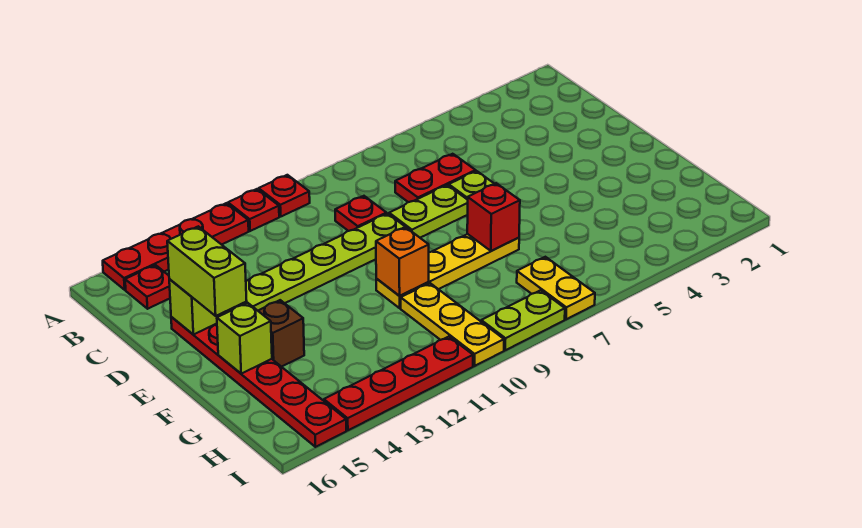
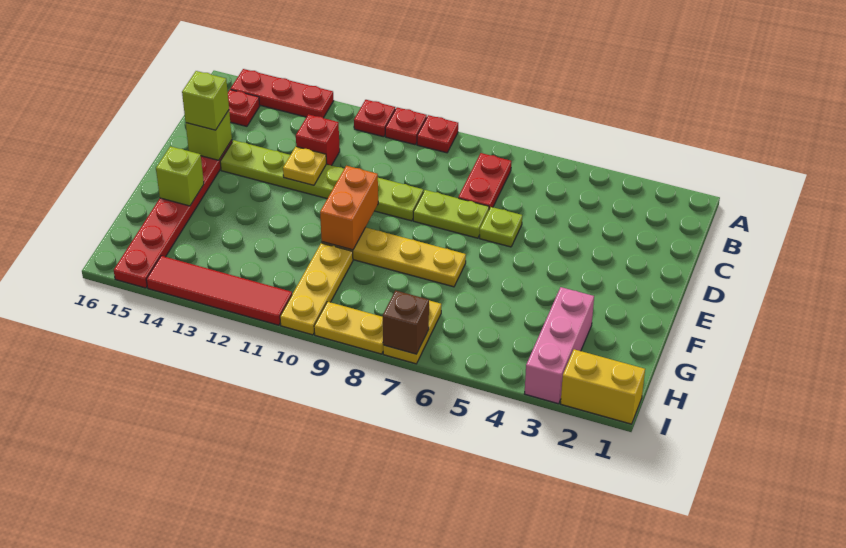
red plate A12:A15 level 1 -> red plate A13:A15 level 1
red plate C6:C7 level 1 -> red plate B7:C7 level 1
red plate C9 level 1 -> red plate A9 level 1
none -> yellow plate D12 level 2
lime brick D15:E15 level 3 -> lime brick D15 level 3
red brick F7 level 2 -> red brick C12 level 1
orange brick F10 level 2 -> orange brick E10:F10 level 2
brown brick F14 level 1 -> brown brick I7 level 2
none -> pink brick G3:I3 level 1
none -> yellow brick I1:I2 level 1
lime plate I8:I9 level 1 -> yellow plate I8:I9 level 1
red plate I11:I14 level 1 -> red tile I11:I14 level 1

